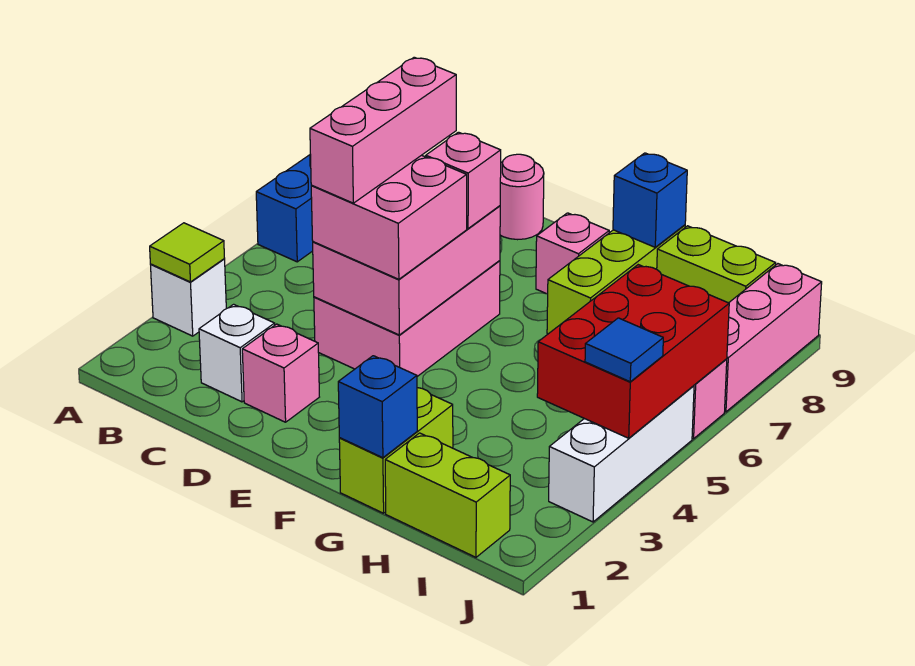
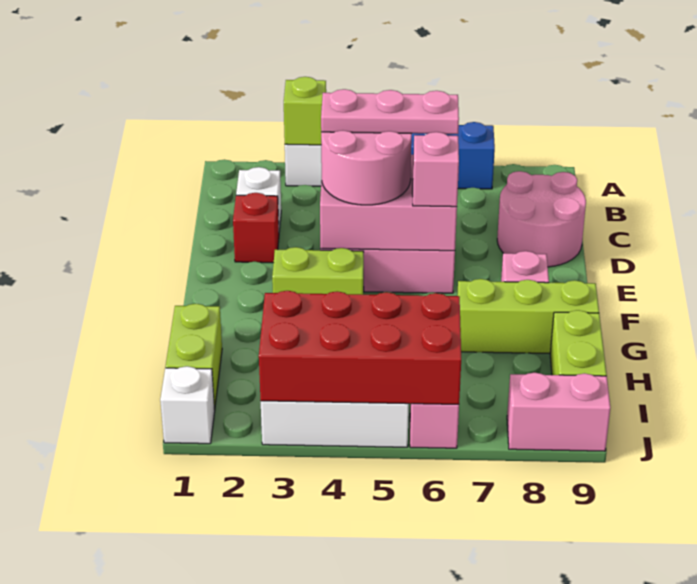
lime tile A3 level 2 -> lime brick A3 level 2
pink brick D2 level 1 -> red brick D2 level 1
pink brick D4:E5 level 3 -> pink round brick D4:E5 level 3
pink brick D4:D6 level 4 -> pink plate D4:D6 level 4
pink round brick D9 level 1 -> pink round brick C8:D9 level 1
lime brick G1:G2 level 1 -> lime brick F3:F4 level 1
blue brick G1 level 2 -> none
blue brick G9 level 2 -> none
red brick I4:J6 level 2 -> red brick I3:J6 level 2
none -> white brick J1 level 1
blue tile J4 level 3 -> none
pink brick J7:J9 level 1 -> pink brick J8:J9 level 1

